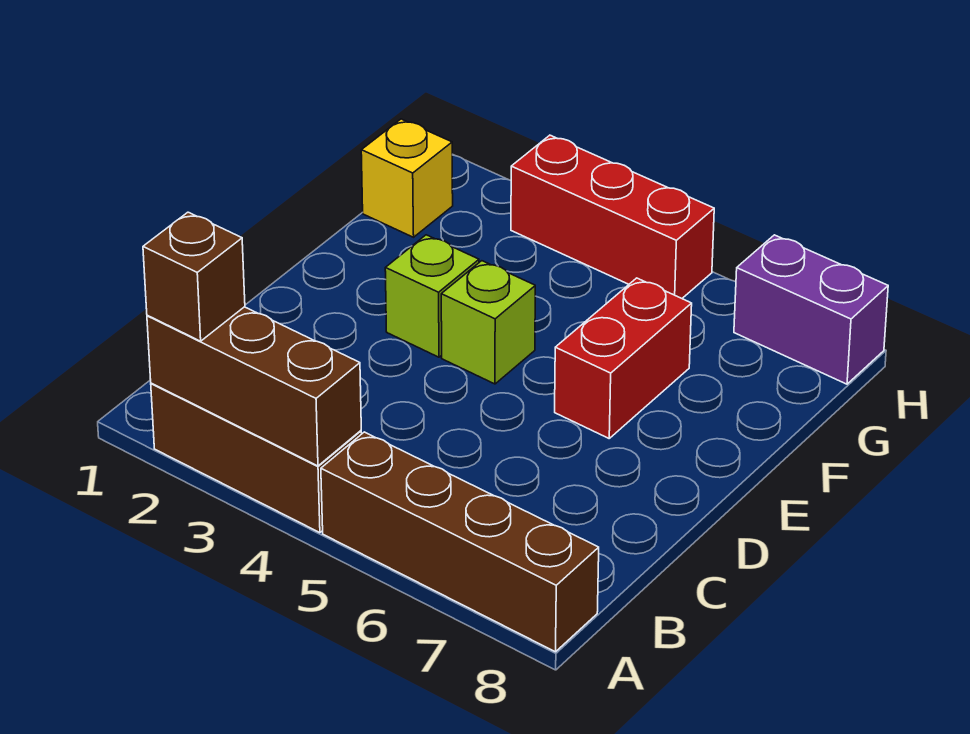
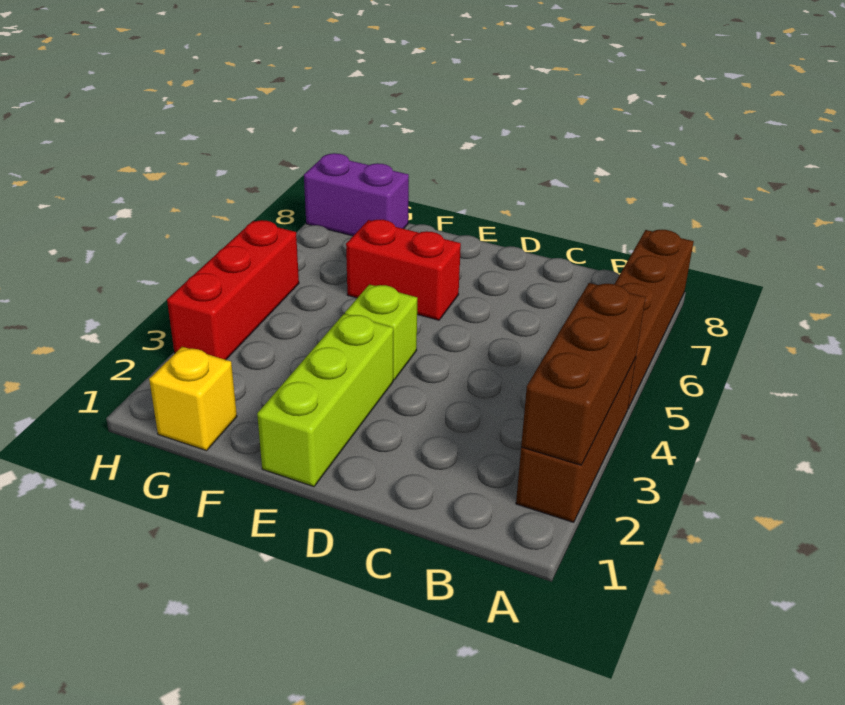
brown brick A2 level 3 -> none
lime brick E3 level 1 -> lime brick E1:E3 level 1
purple brick H7:H8 level 1 -> purple brick G8:H8 level 1

